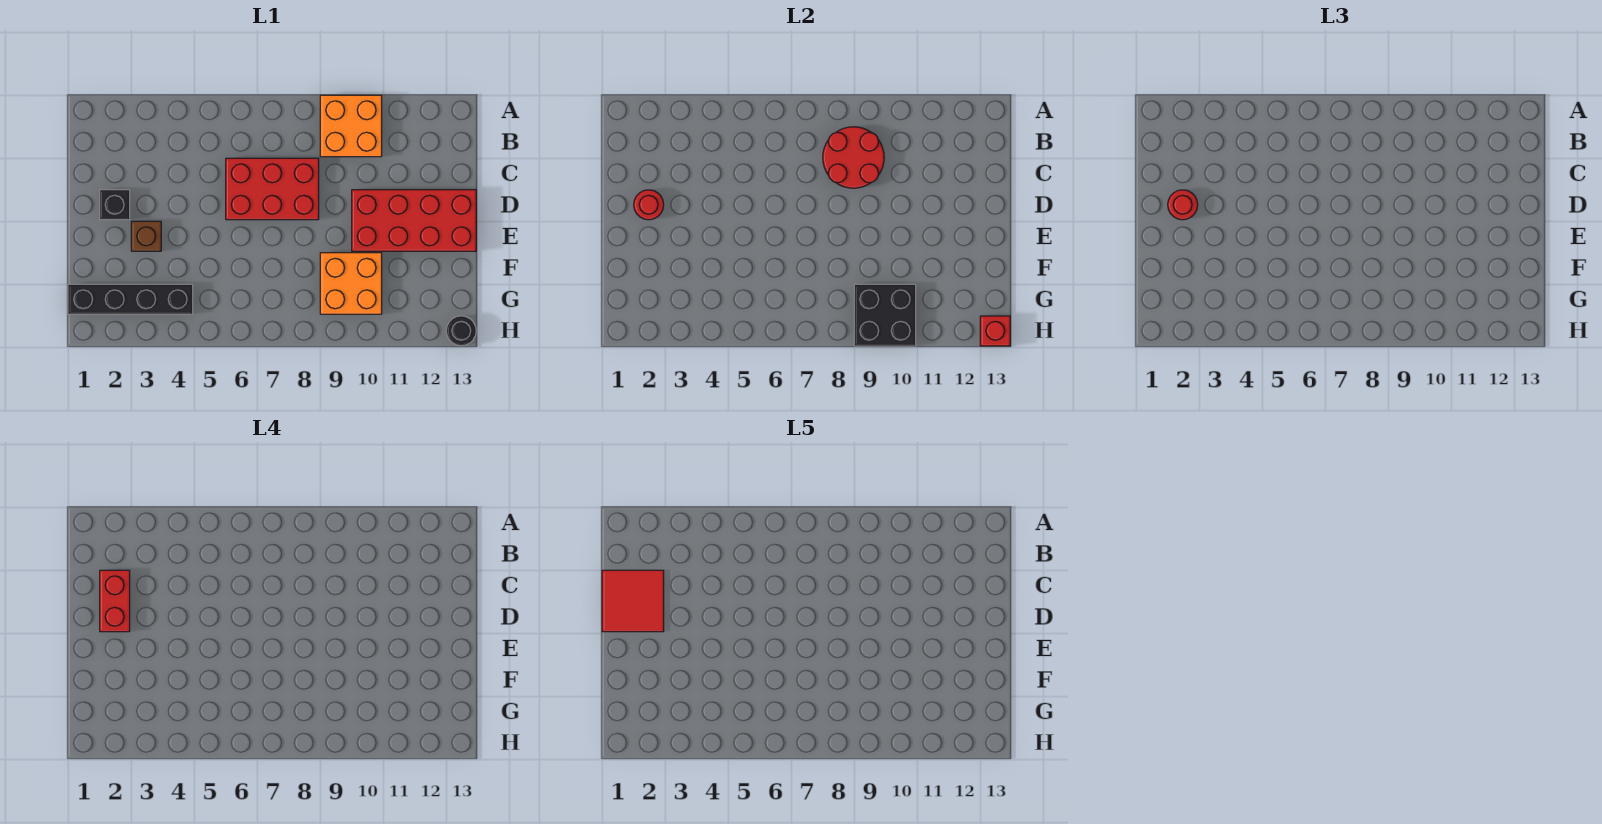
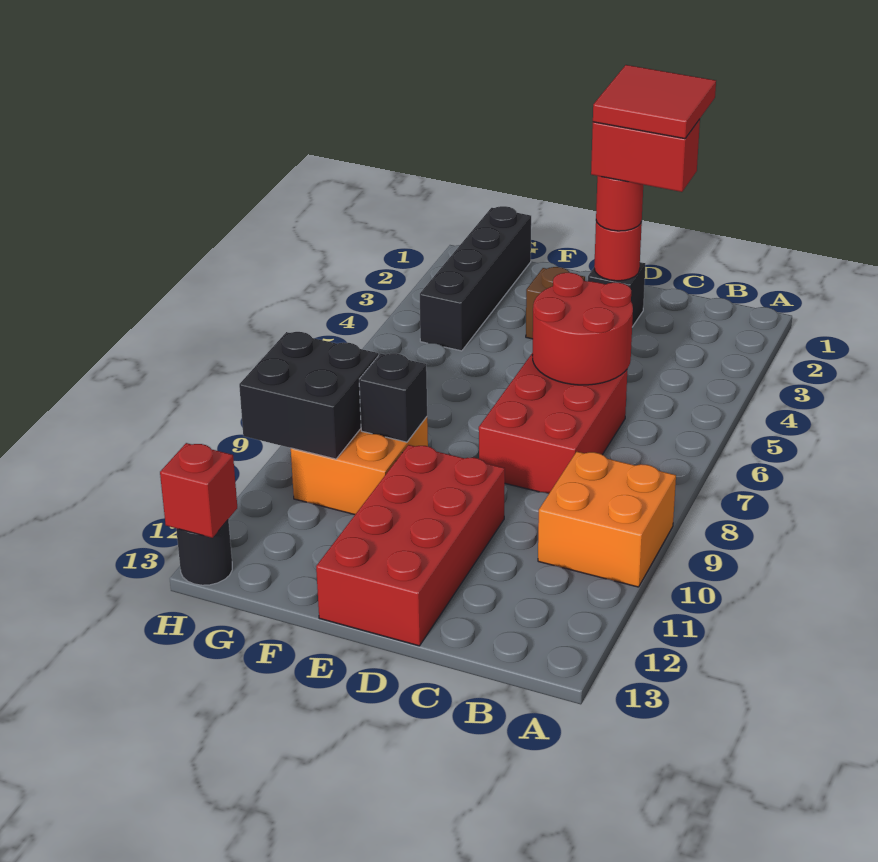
red round brick B8:C9 level 2 -> red round brick C5:D6 level 2
none -> black brick F9 level 2

